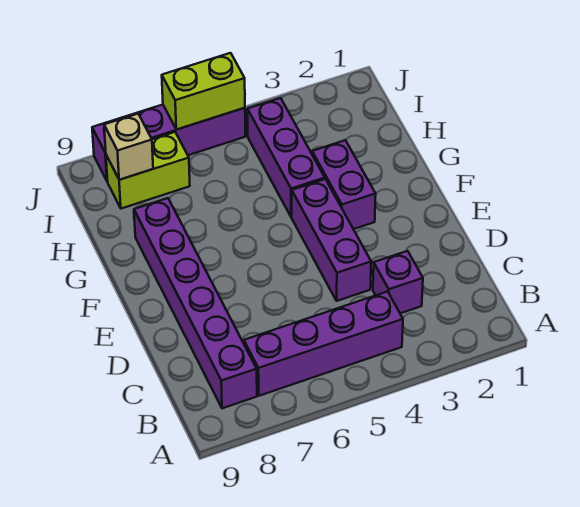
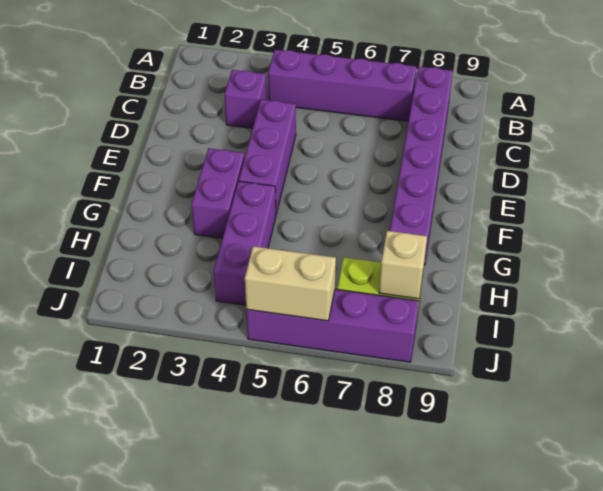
lime brick J5:J6 level 2 -> tan brick J5:J6 level 2

